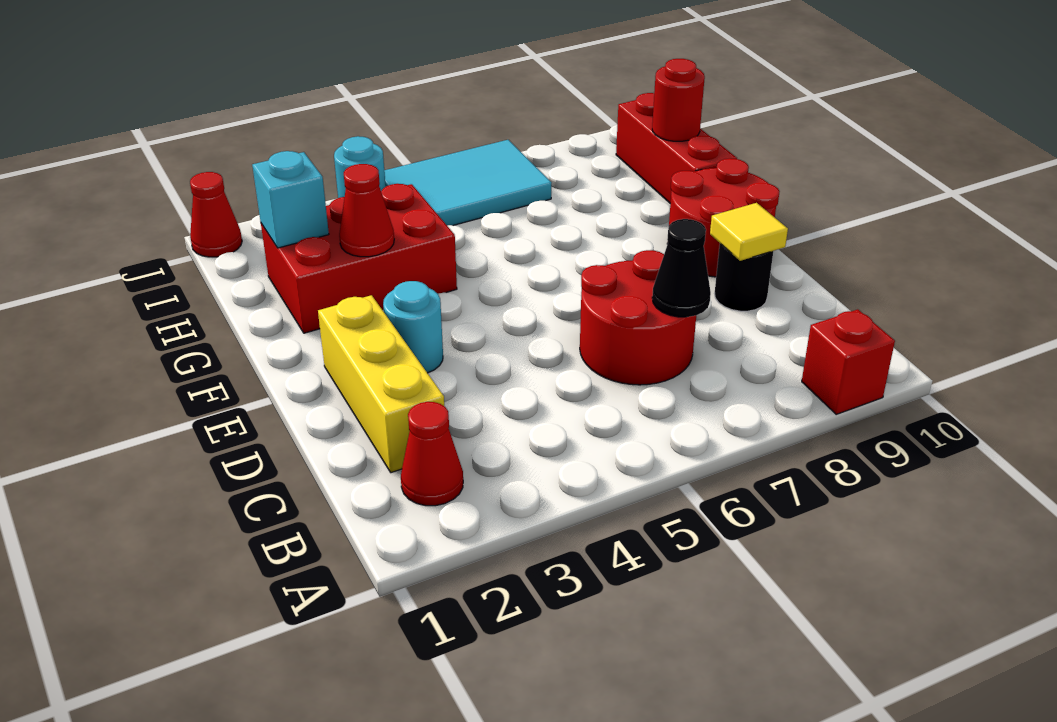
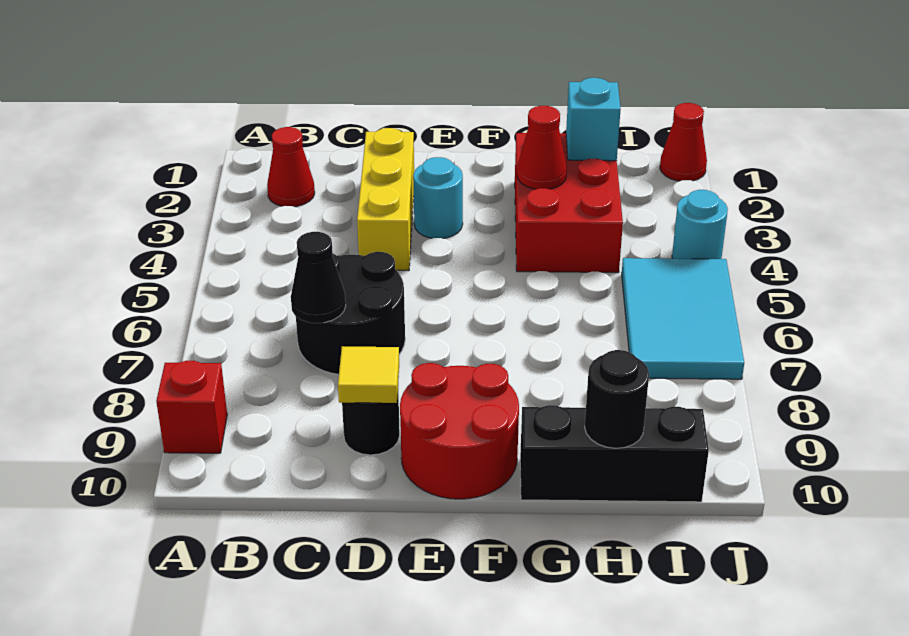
yellow brick C2:E2 level 1 -> yellow brick D2:D4 level 1
red round brick C6:D7 level 1 -> black round brick C6:D7 level 1
red brick G10:I10 level 1 -> black brick G10:I10 level 1
red round brick H10 level 2 -> black round brick H10 level 2

